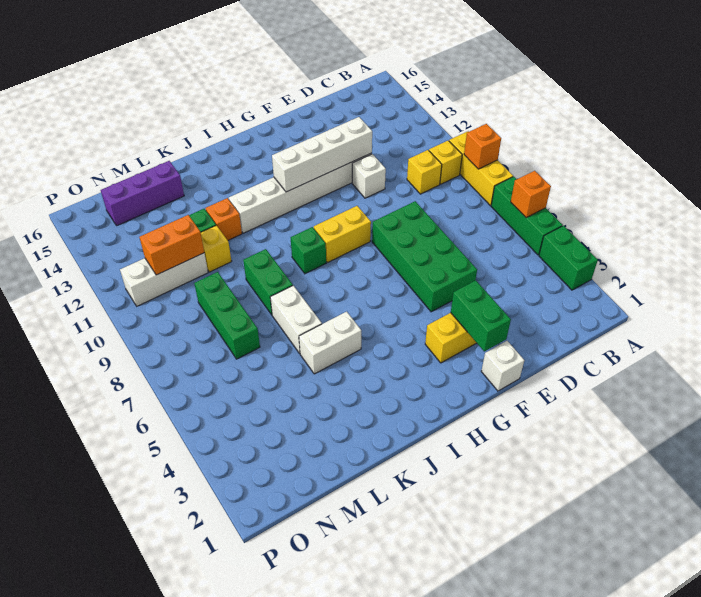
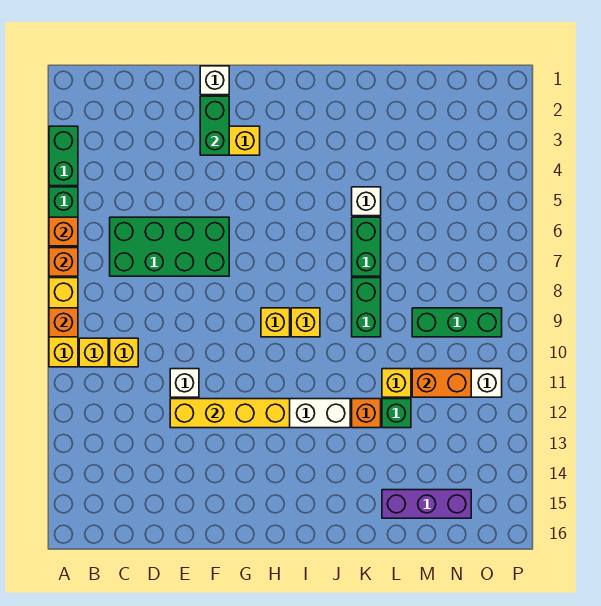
none -> orange brick A7 level 2
green brick E5:F8 level 1 -> green brick C6:F7 level 1
white brick E12:H12 level 2 -> yellow brick E12:H12 level 2
yellow brick G9:H9 level 1 -> yellow brick H9 level 1
green brick I9 level 1 -> yellow brick I9 level 1
white brick J5:K5 level 1 -> white brick K5 level 1
white brick K6:K7 level 1 -> green brick K6:K7 level 1
green brick M7:M9 level 1 -> green brick M9:O9 level 1

